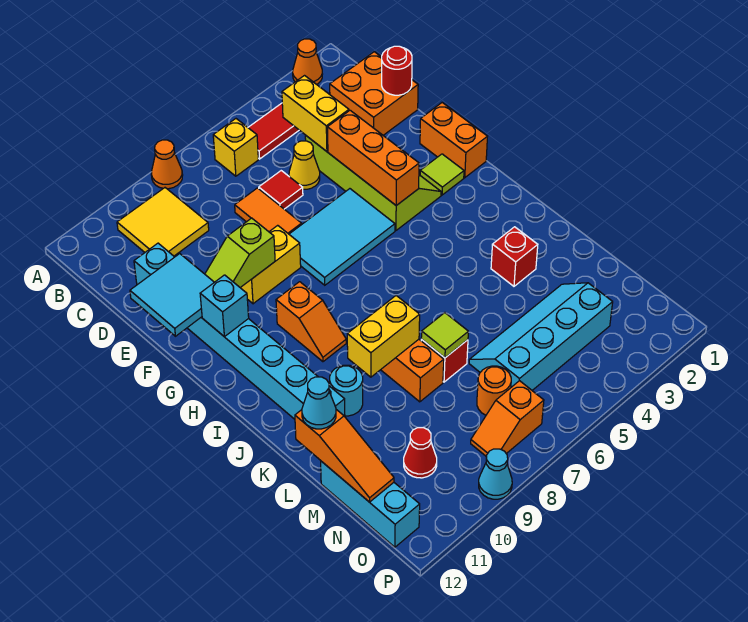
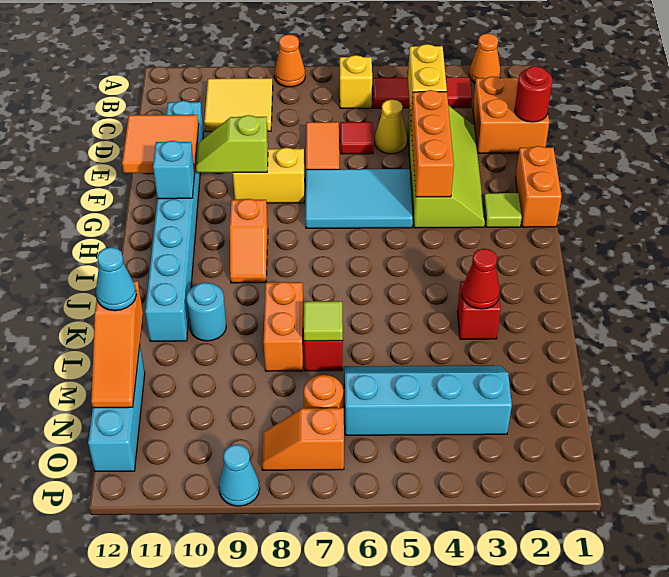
cyan tile E11:F12 level 2 -> orange tile E11:F12 level 2
yellow brick K8:K9 level 2 -> none
red cone N10 level 1 -> red cone K3 level 2

